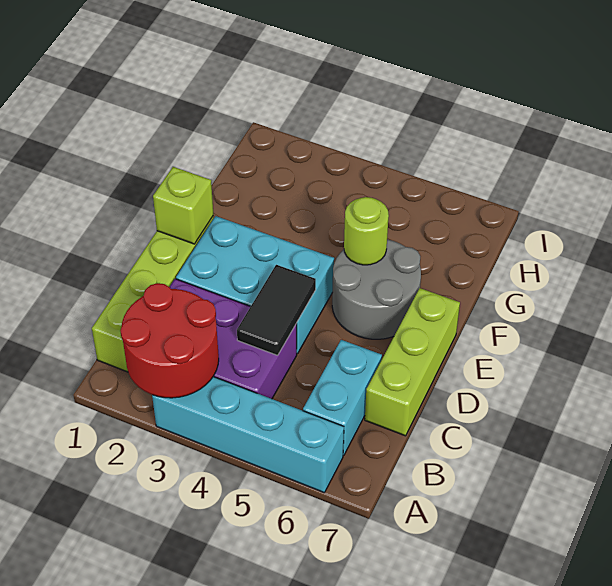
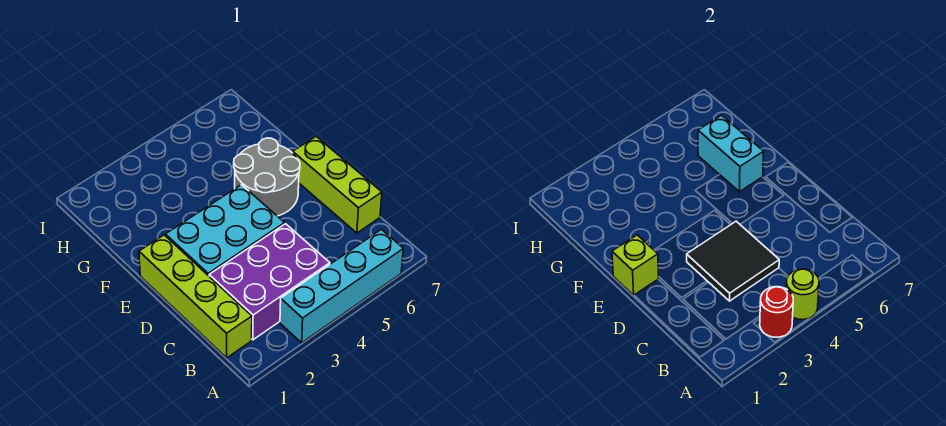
red round brick A2:B3 level 2 -> red round brick A3 level 2
cyan brick B6:C6 level 1 -> cyan brick F6:G6 level 2
black tile C4:D4 level 2 -> black tile C3:D4 level 2
lime round brick F5 level 2 -> lime round brick A4 level 2

